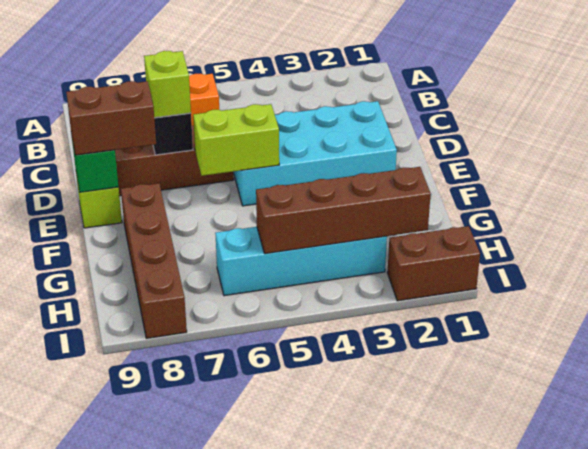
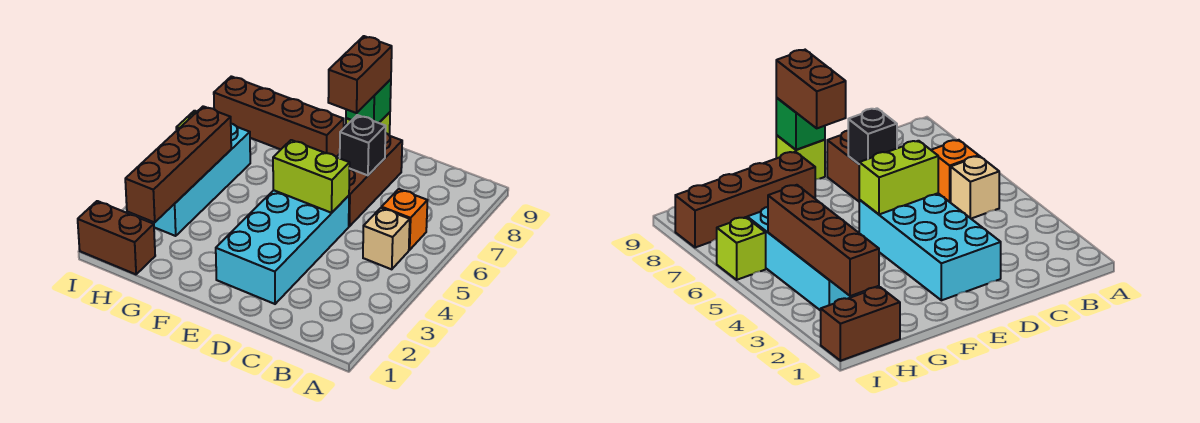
none -> tan brick B5 level 1
lime brick D7 level 3 -> lime brick I6 level 1
lime brick E5:E6 level 2 -> lime brick D5:E5 level 2
brown brick I1:I2 level 1 -> brown brick H1:I1 level 1

